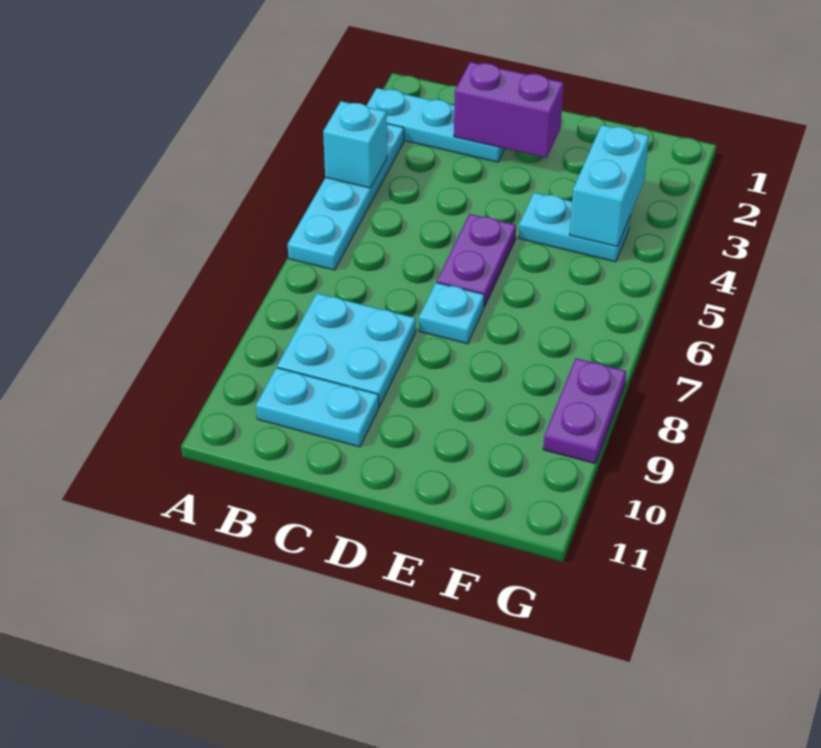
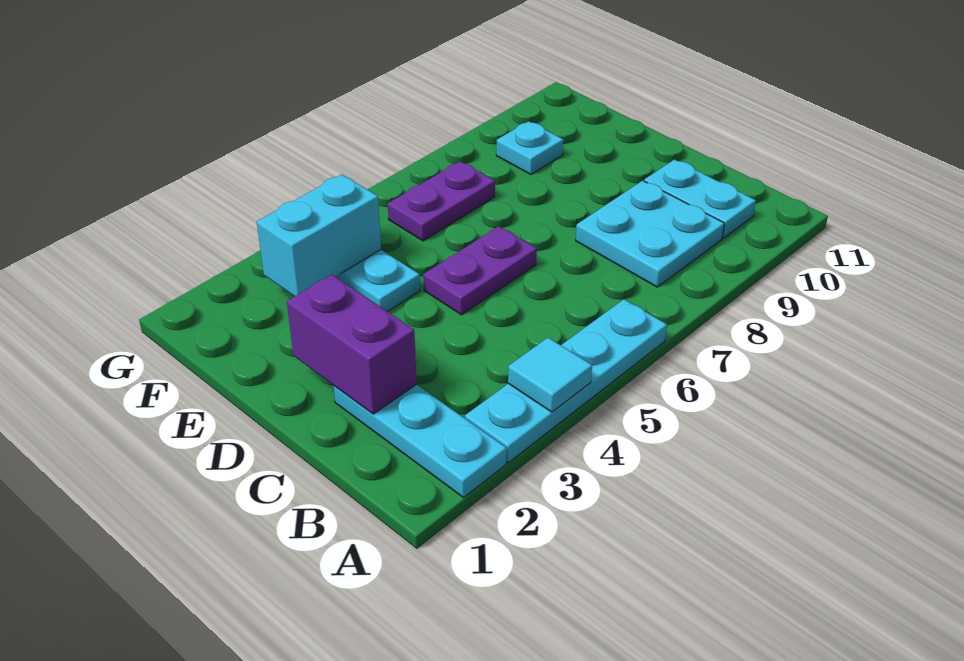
cyan brick A4 level 2 -> cyan tile A4 level 2
cyan plate D7 level 1 -> cyan plate F9 level 1
purple plate G8:G9 level 1 -> purple plate F6:F7 level 1

